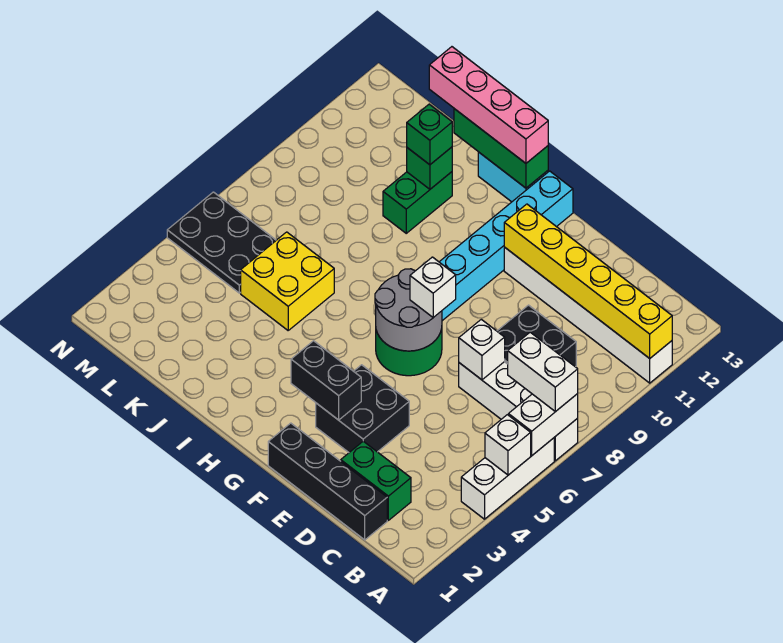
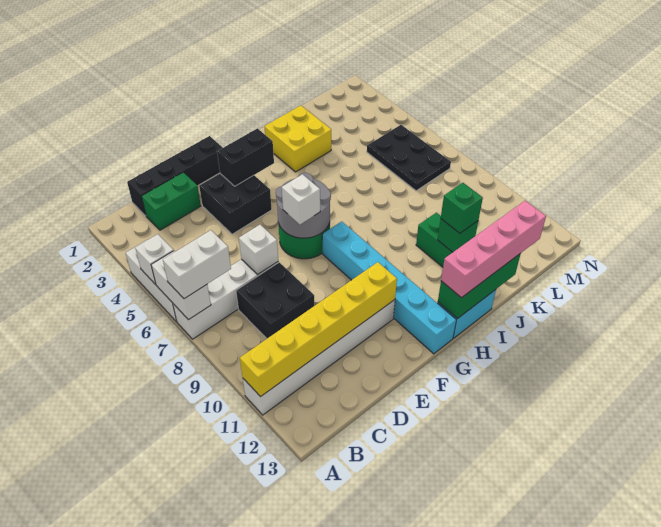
yellow brick J5:K6 level 1 -> yellow brick I2:J3 level 1
black plate L5:N6 level 1 -> black plate L5:M7 level 1

